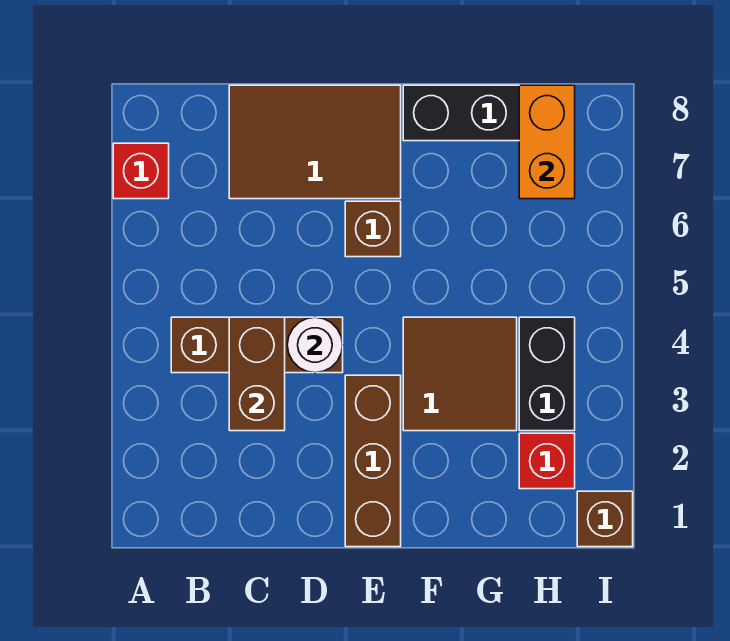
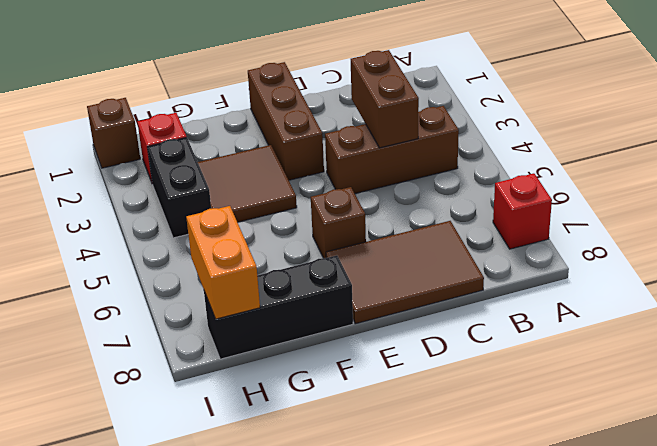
white round brick D4 level 2 -> none

